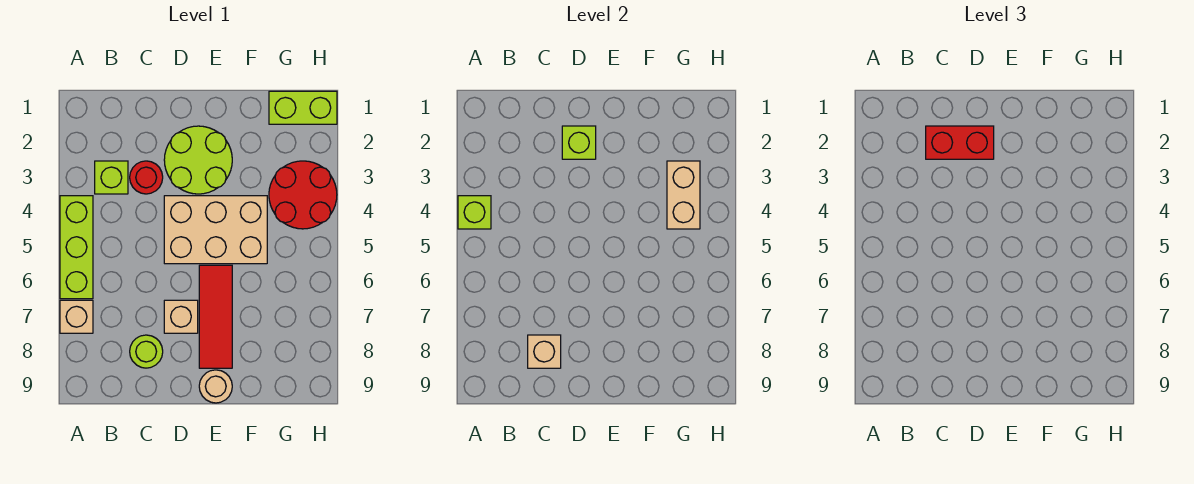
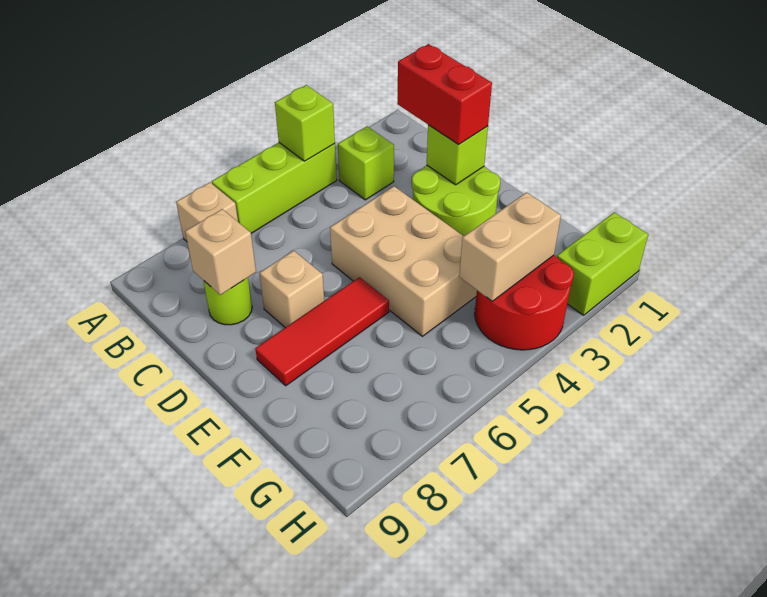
red round brick C3 level 1 -> none
tan round brick E9 level 1 -> none
lime brick G1:H1 level 1 -> lime brick H1:H2 level 1

